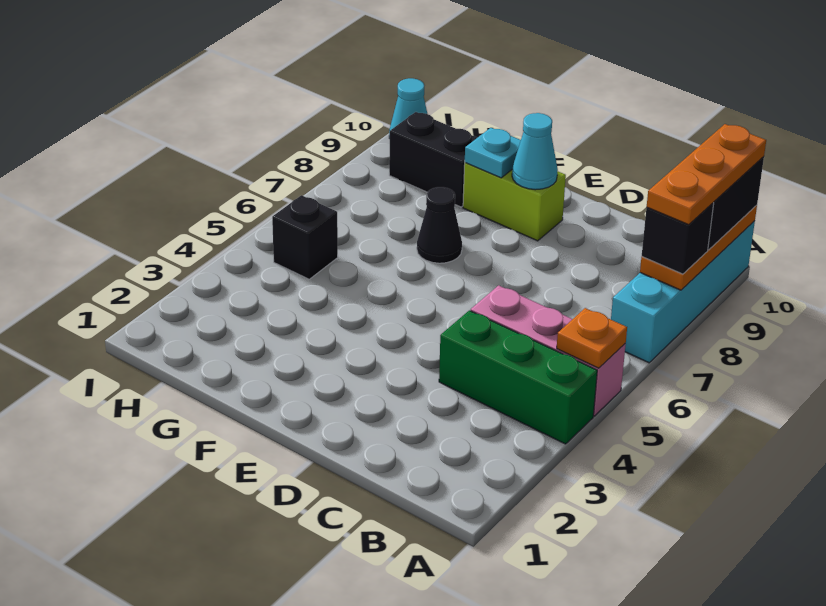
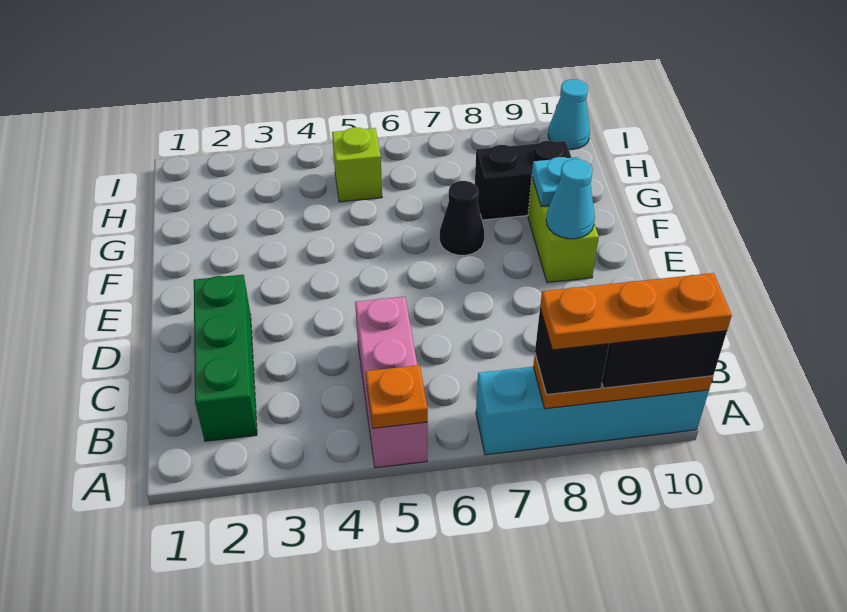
green brick A4:C4 level 1 -> green brick B2:D2 level 1
black brick G9:H9 level 1 -> black brick G8:G9 level 1
black brick H5 level 1 -> lime brick H5 level 1

